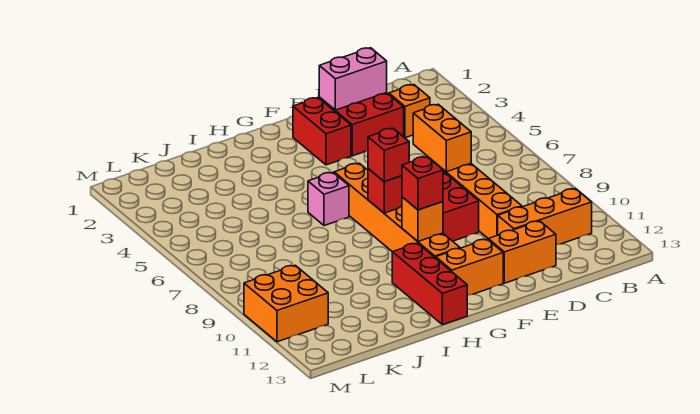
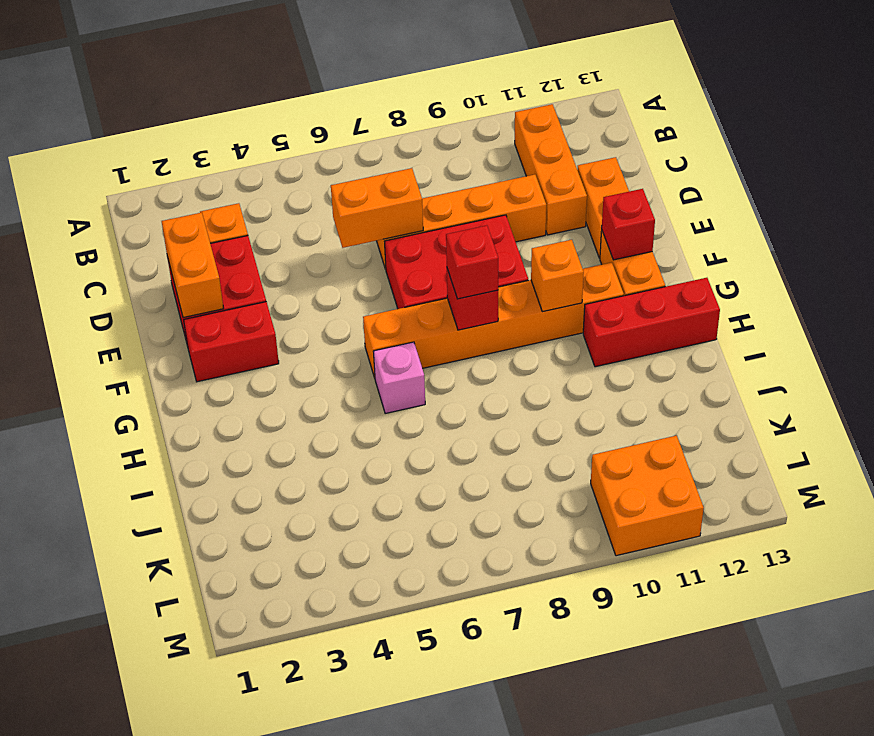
pink brick D2:E2 level 2 -> orange brick D2:E2 level 2
red brick G10 level 3 -> red brick F12 level 2

